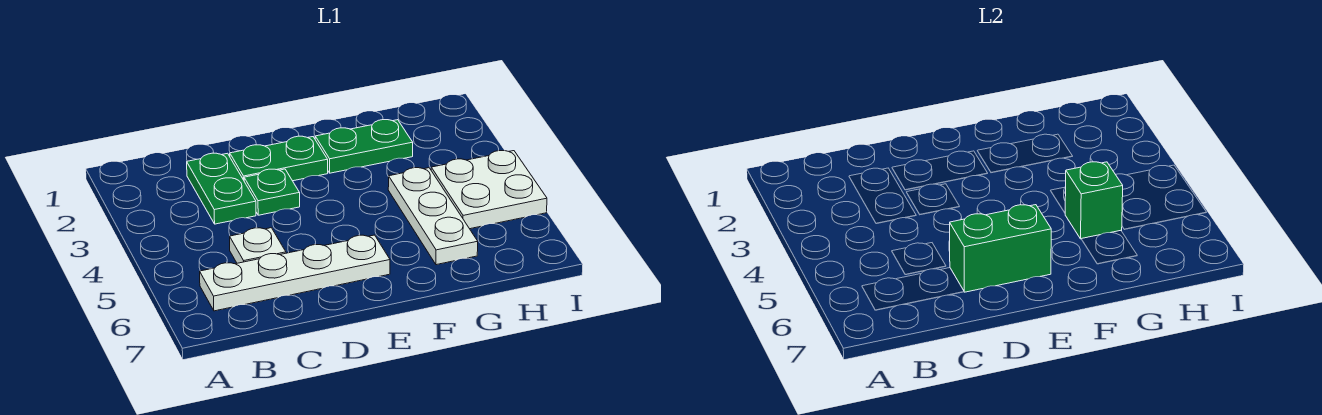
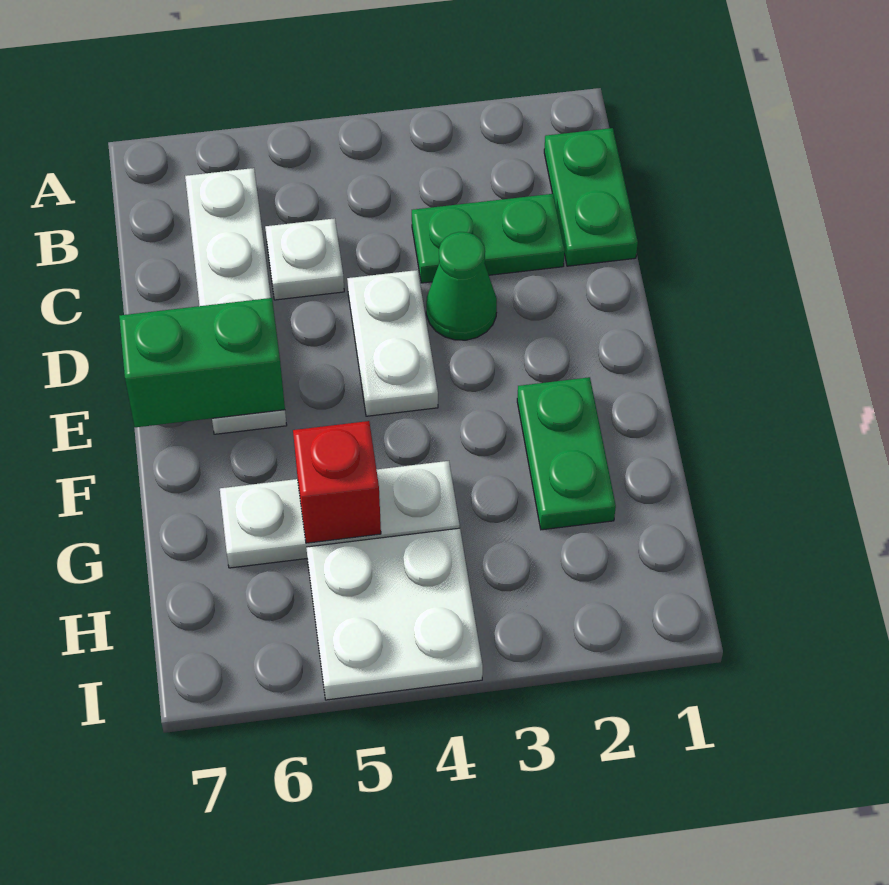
green plate D2:E2 level 1 -> green plate B1:C1 level 1
green plate D3 level 1 -> green cone D3 level 1
none -> white plate D4:E4 level 1
green brick D6:E6 level 2 -> green brick E6:E7 level 2
green brick G5 level 2 -> red brick G5 level 2

